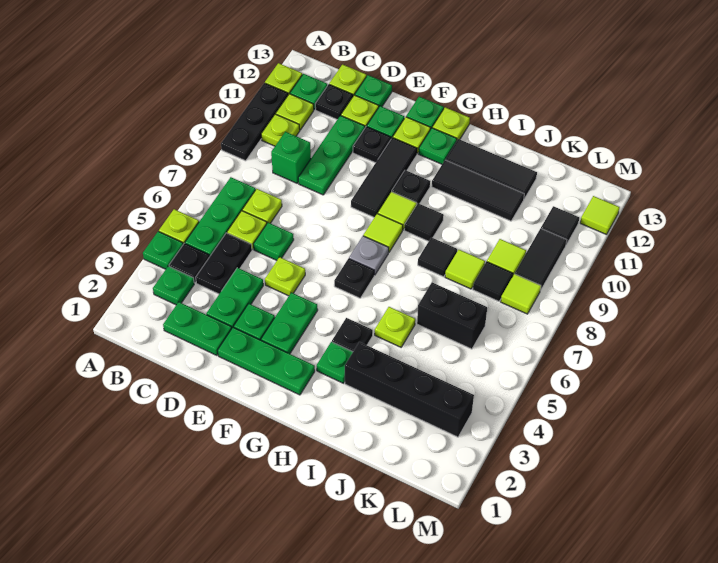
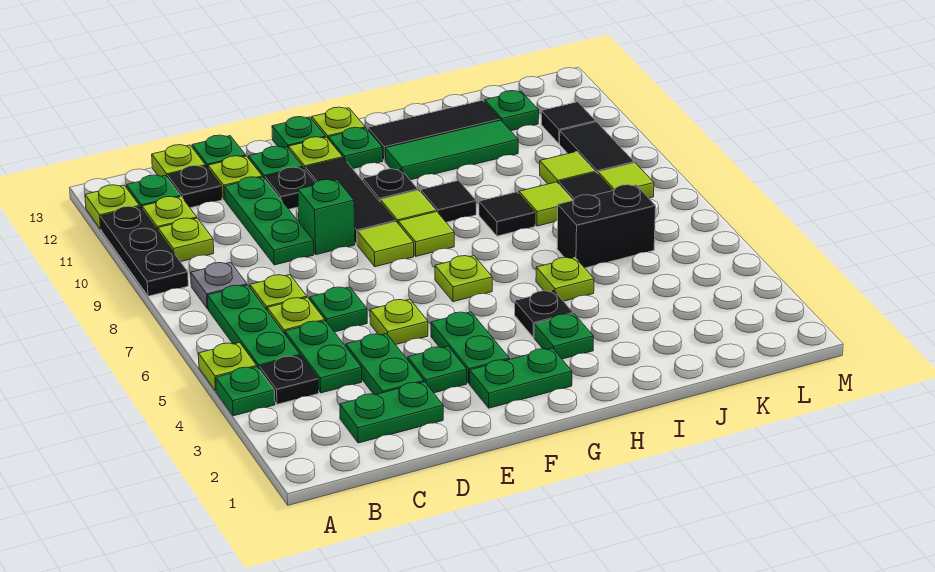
green plate B3 level 1 -> green plate K12 level 1
black plate C4:C5 level 1 -> green plate C4:C5 level 1
green brick C9 level 1 -> green brick E9 level 1
green plate E2:G2 level 1 -> green plate F2:G2 level 1
black plate G6 level 1 -> lime plate G6 level 1
grey plate G7 level 1 -> grey plate B8 level 1
black tile H11:J11 level 1 -> green tile H11:J11 level 1
black brick I3:L3 level 1 -> none
lime tile M12 level 1 -> lime tile F8 level 1

